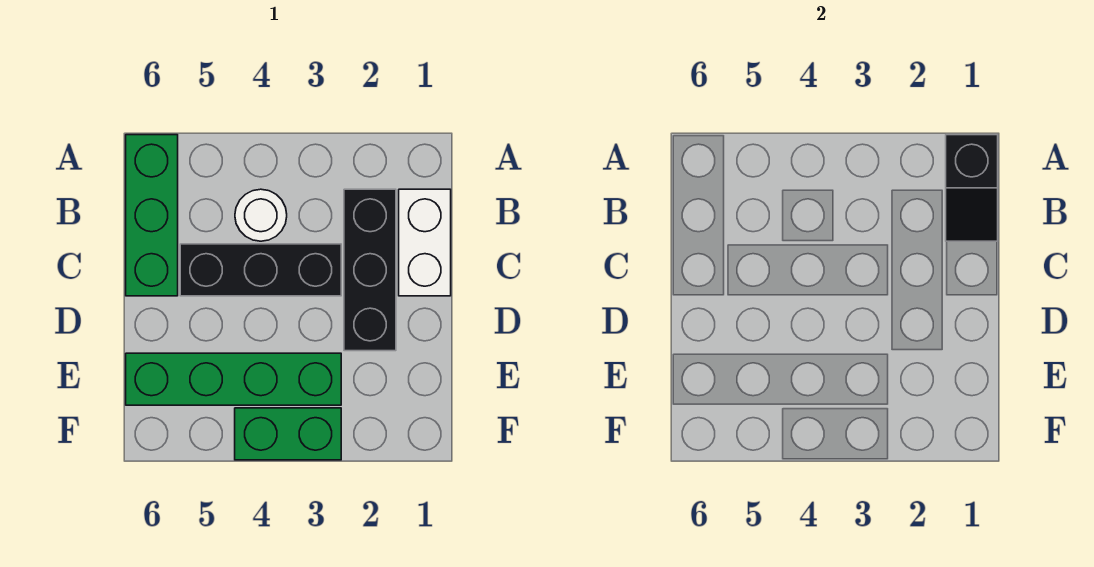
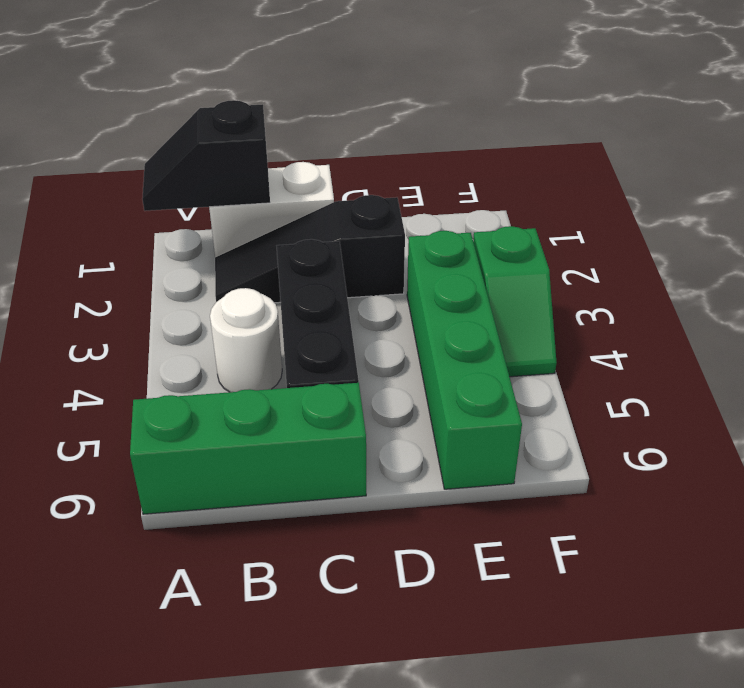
black slope A1:B1 level 2 top A -> black slope A1:B1 level 2 top B
black brick B2:D2 level 1 -> black slope B2:D2 level 1 top D
green brick F3:F4 level 1 -> green slope F3:F4 level 1 top 3

